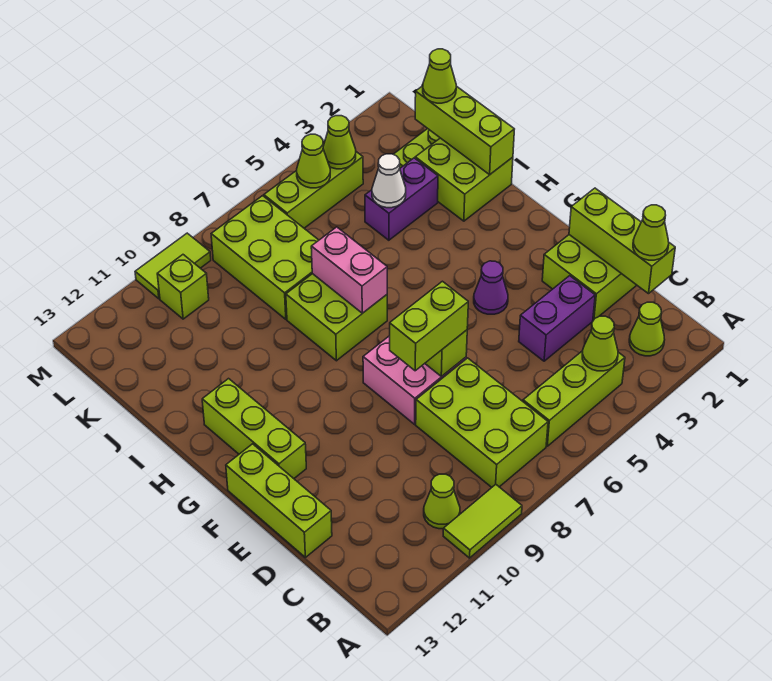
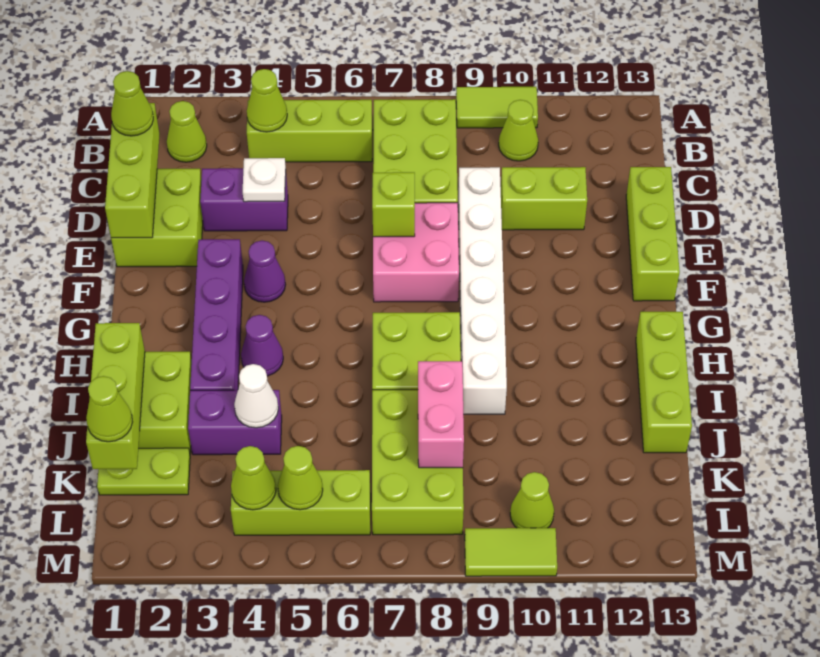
none -> white plate D4 level 2
none -> white brick D9:I9 level 1
lime brick E7:E8 level 3 -> lime brick D10:D11 level 1
none -> purple brick F3:I3 level 1
lime brick F12:H12 level 1 -> lime brick H13:J13 level 1
none -> purple cone H4 level 1
pink brick H7:I7 level 2 -> pink brick J8:K8 level 2
lime brick L10 level 1 -> lime cone L10 level 1

